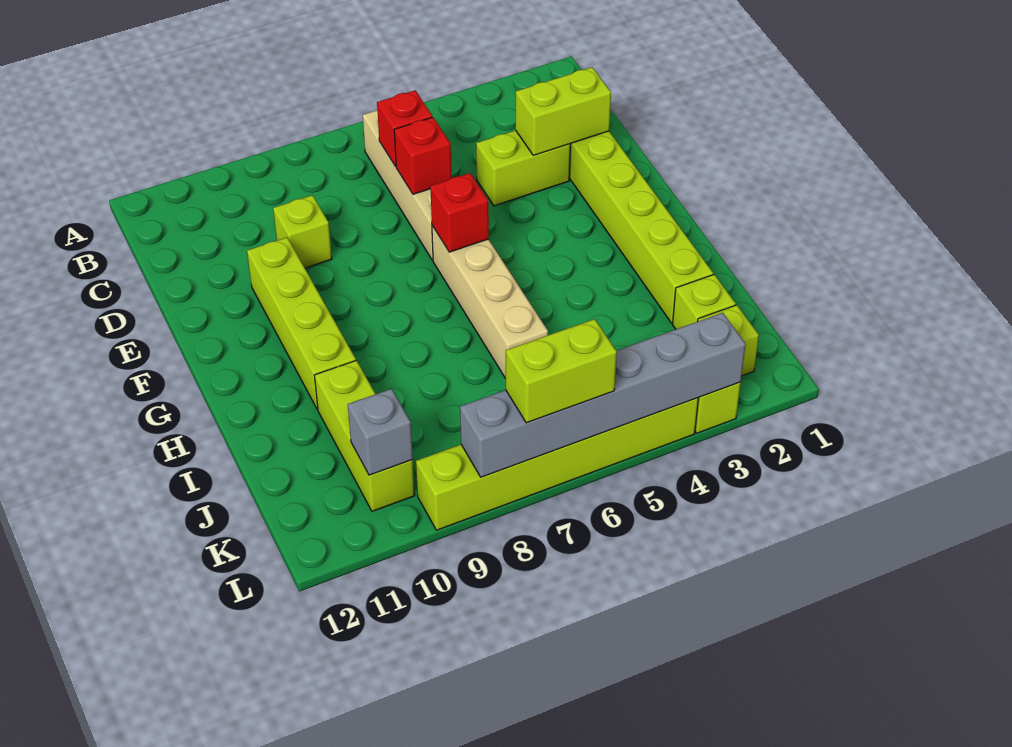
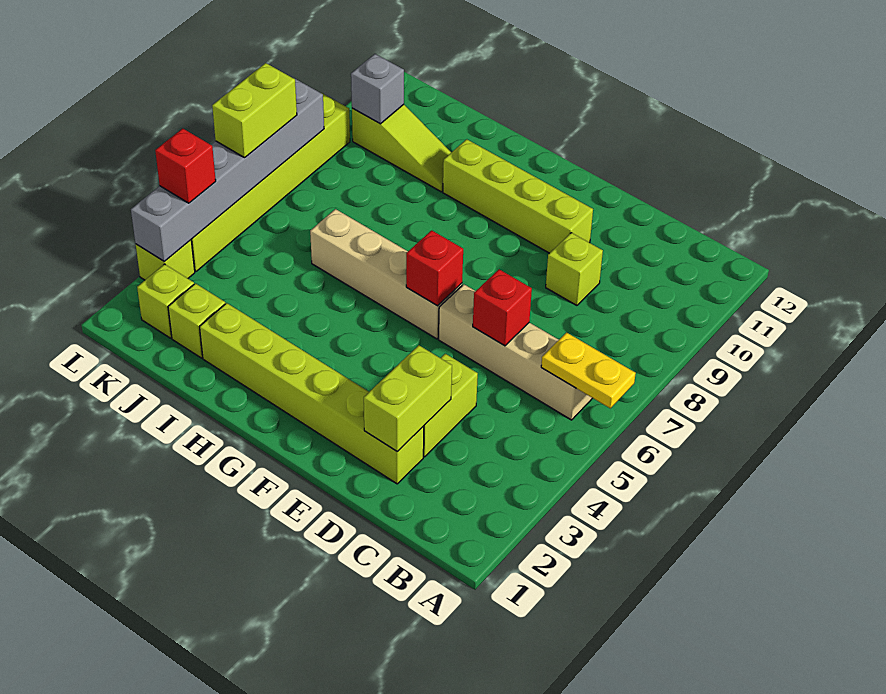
none -> yellow plate A6:B6 level 2
red brick C6 level 2 -> red brick L4 level 3
lime brick I10:K10 level 1 -> lime slope I10:K10 level 1 top K

